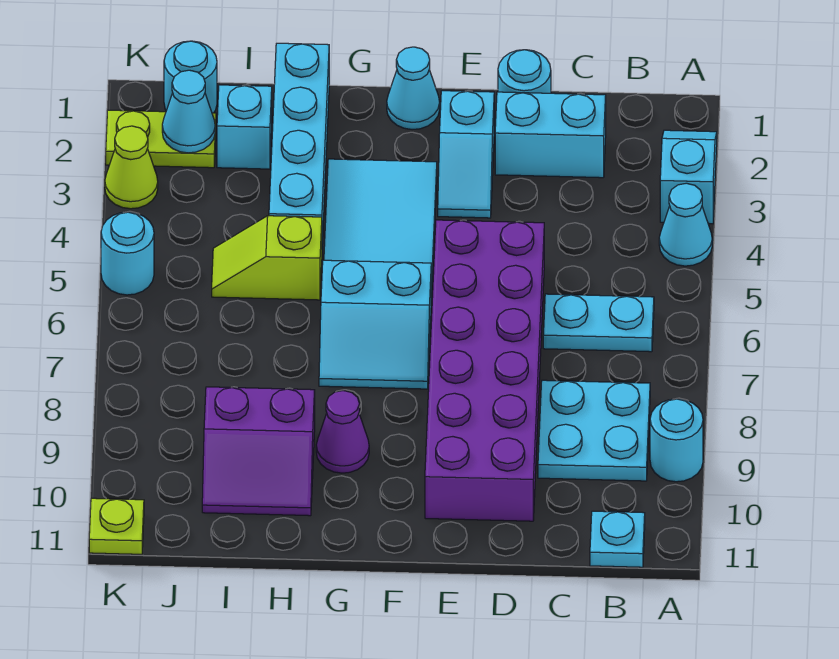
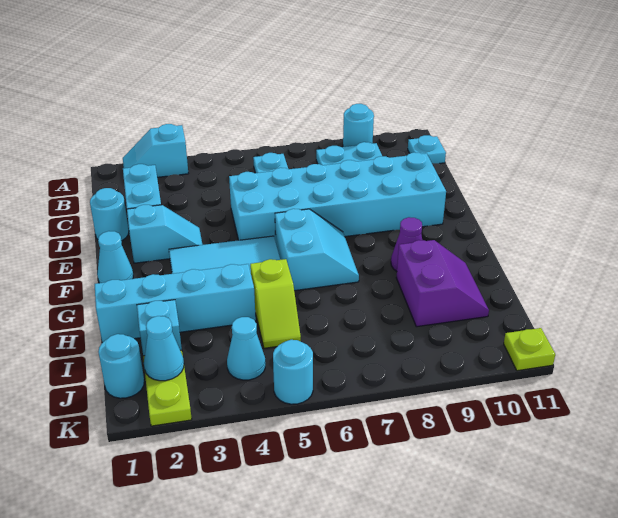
cyan cone A4 level 1 -> cyan cone J4 level 1
purple brick D5:E10 level 1 -> cyan brick D5:E10 level 1
lime cone K3 level 1 -> none

